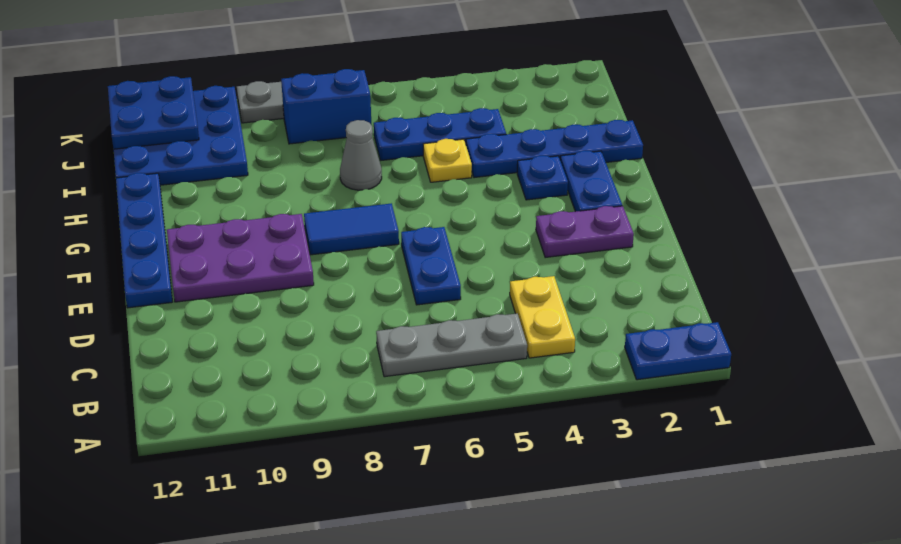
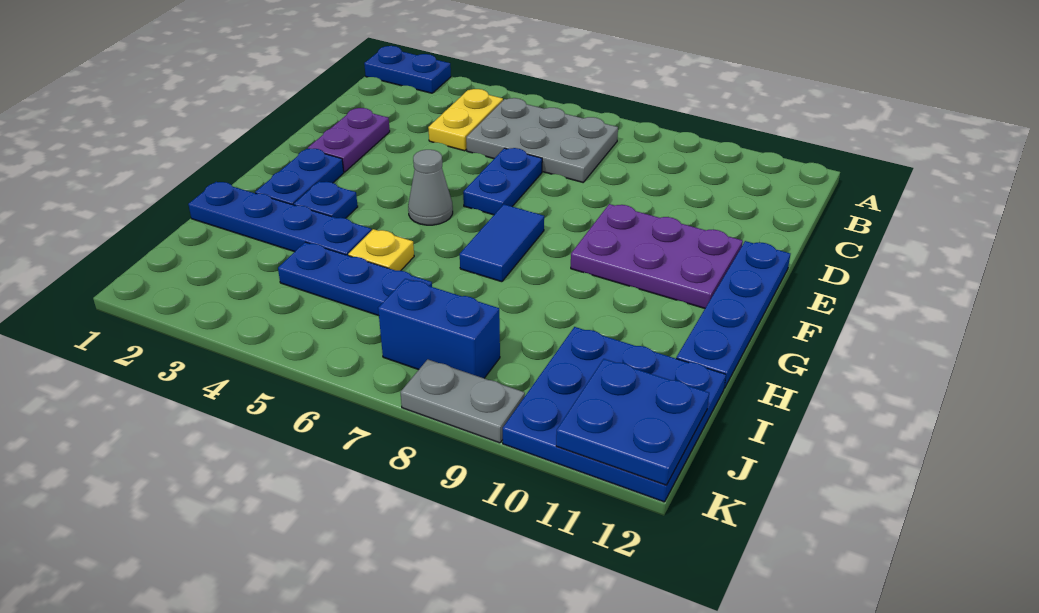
grey plate B5:B7 level 1 -> grey plate B5:C7 level 1
purple plate E2:E3 level 1 -> purple plate D2:E2 level 1
blue tile F7:F8 level 1 -> blue tile F7:G7 level 1
grey cone H7 level 1 -> grey cone F5 level 1

